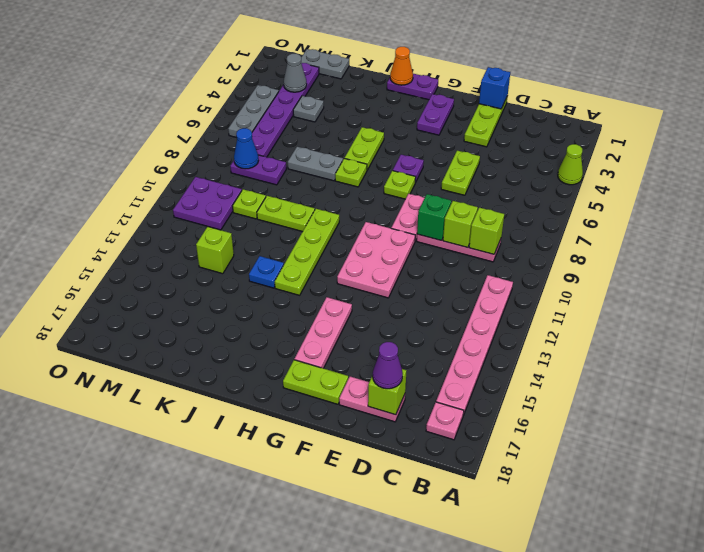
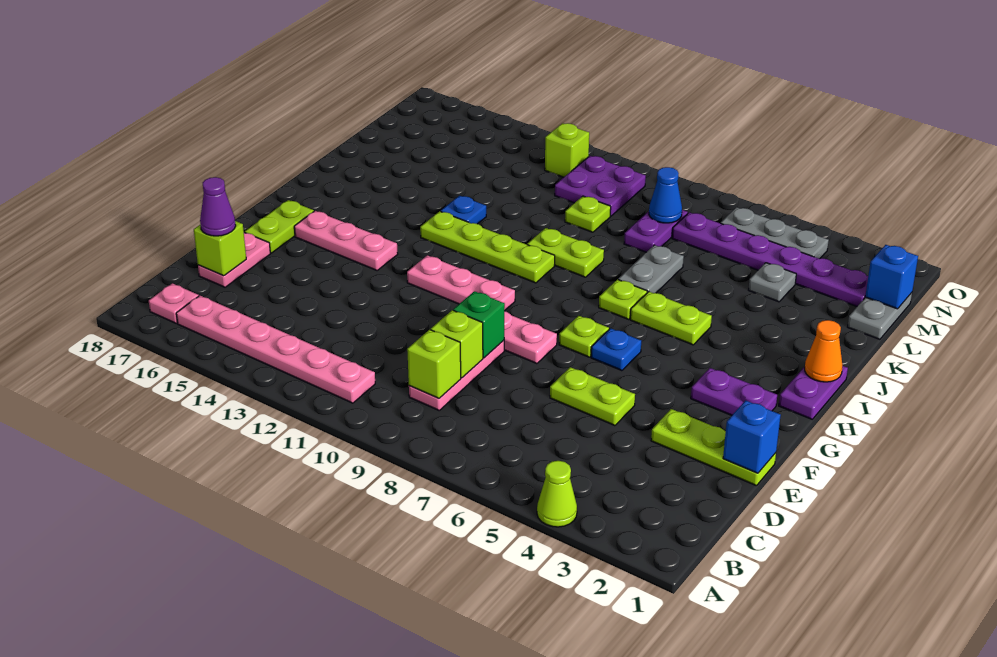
pink plate F10:G12 level 1 -> pink plate G10:G12 level 1
purple plate G6 level 1 -> blue plate G6 level 1
lime plate J10:K10 level 1 -> lime plate J9:J10 level 1
lime brick L13 level 1 -> lime brick N12 level 1
none -> blue brick M1 level 2
grey cone M3 level 2 -> none

